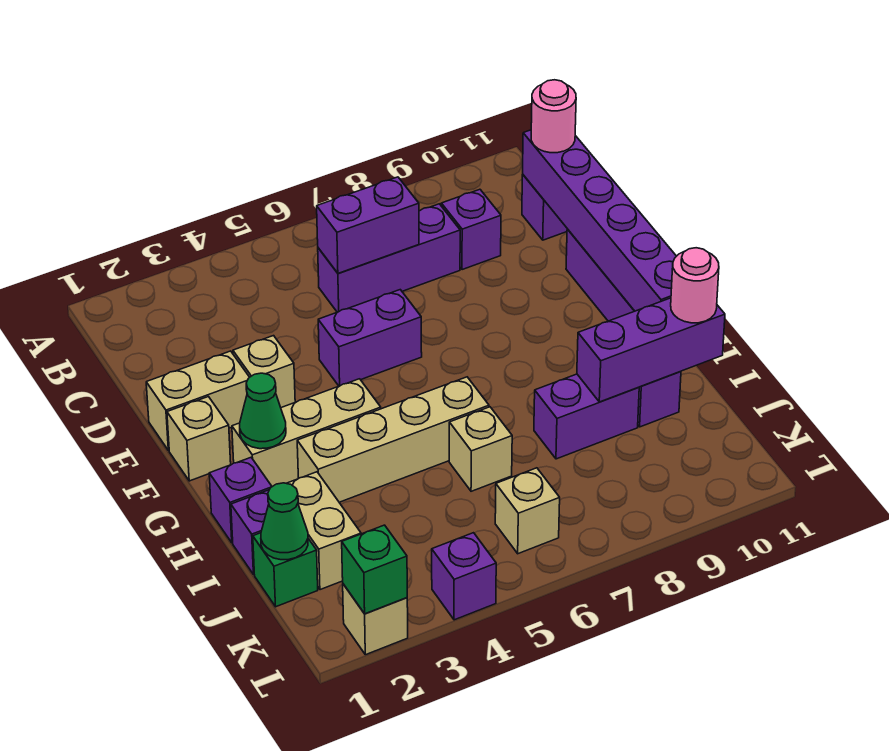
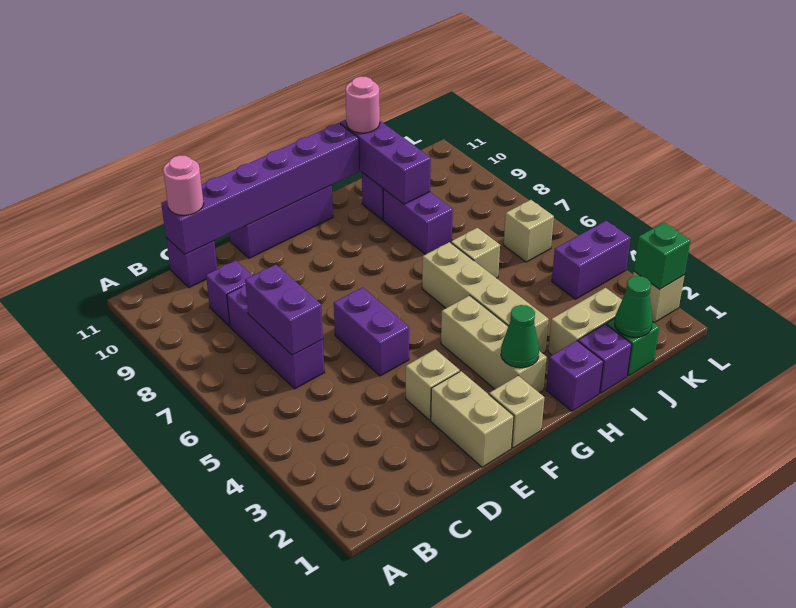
purple brick L4 level 1 -> purple brick K4:L4 level 1

